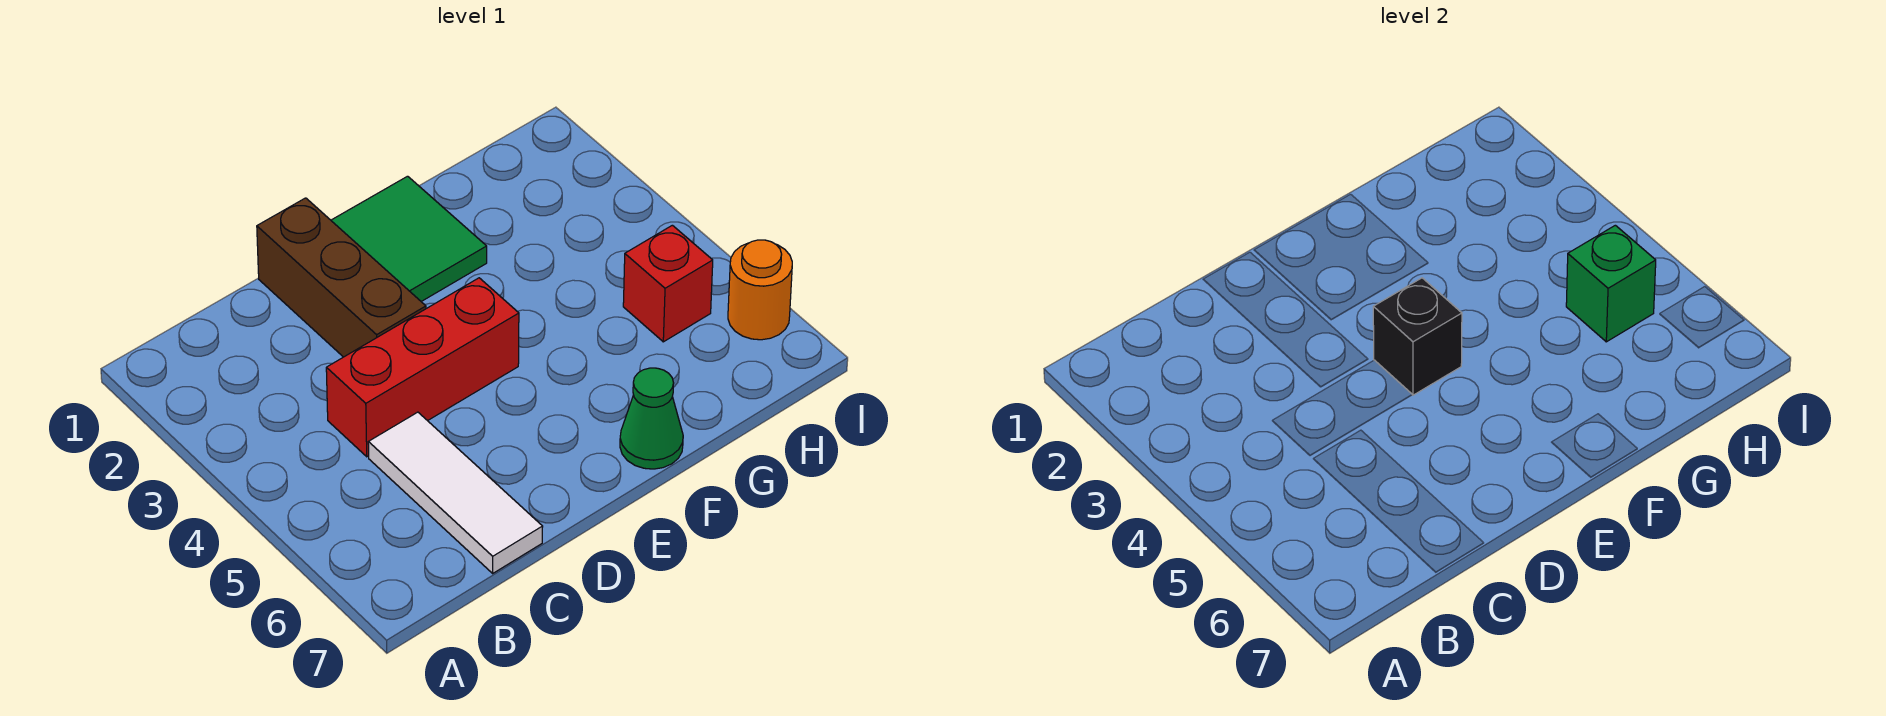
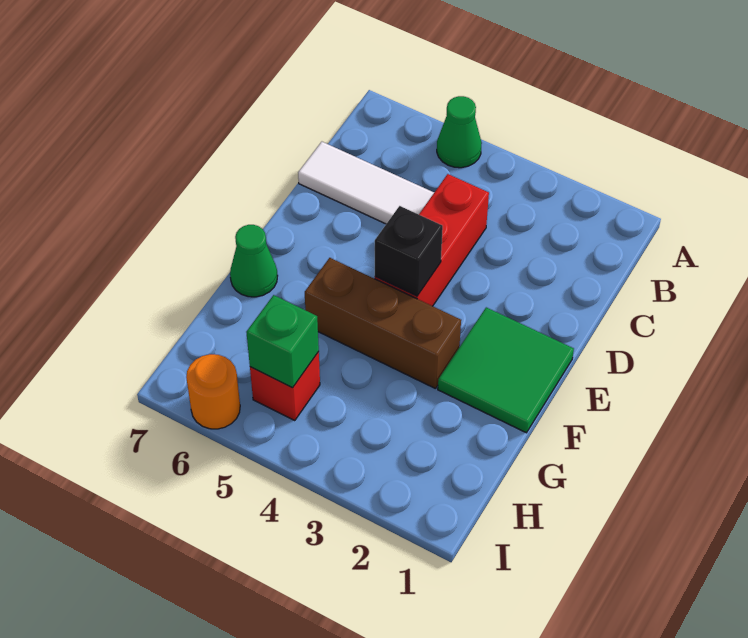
none -> green cone A5 level 1
brown brick D1:D3 level 1 -> brown brick F3:F5 level 1

